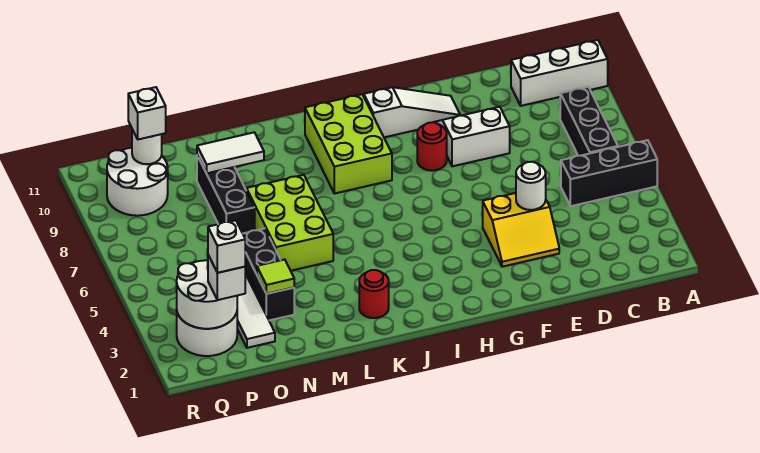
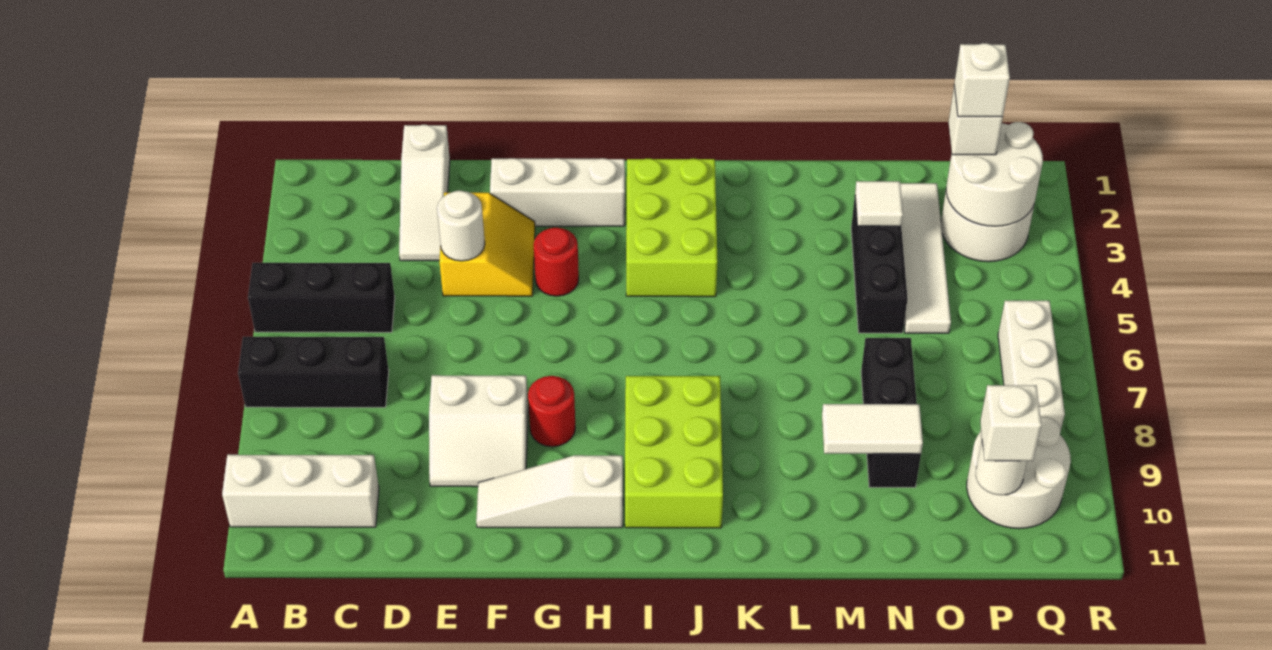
black brick B6:B8 level 1 -> black brick A7:C7 level 1
none -> white slope D1:D3 level 1 top 1
yellow slope E3:F4 level 1 top 4 -> yellow slope E3:F4 level 1 top E
none -> white brick F2:H2 level 1
red round brick K2 level 1 -> red round brick G4 level 1
lime brick L5:M7 level 1 -> lime brick I2:J4 level 1
lime tile N3 level 2 -> white tile N3 level 2
none -> white brick Q6:Q8 level 1

